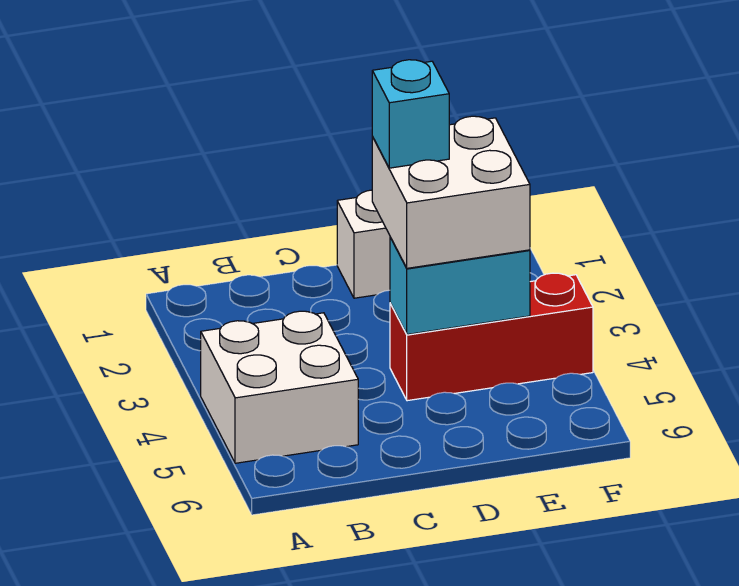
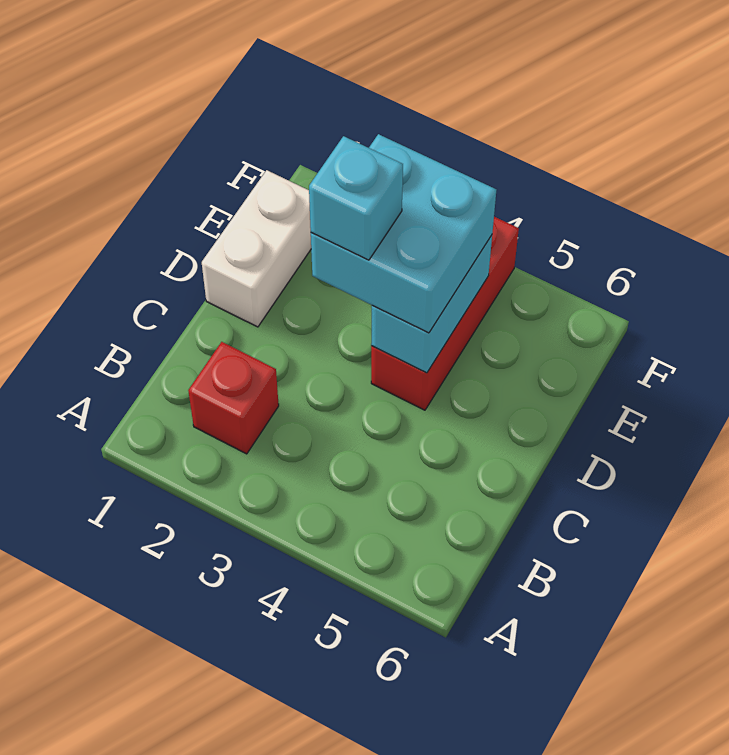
white brick A4:B5 level 1 -> none
none -> red brick B2 level 1
white brick D3:E4 level 3 -> cyan brick D3:E4 level 3

